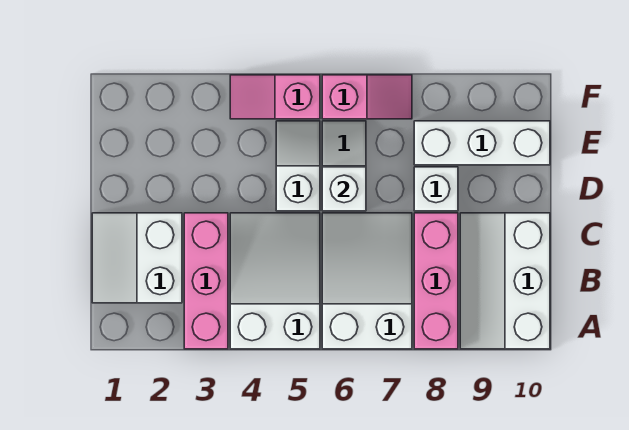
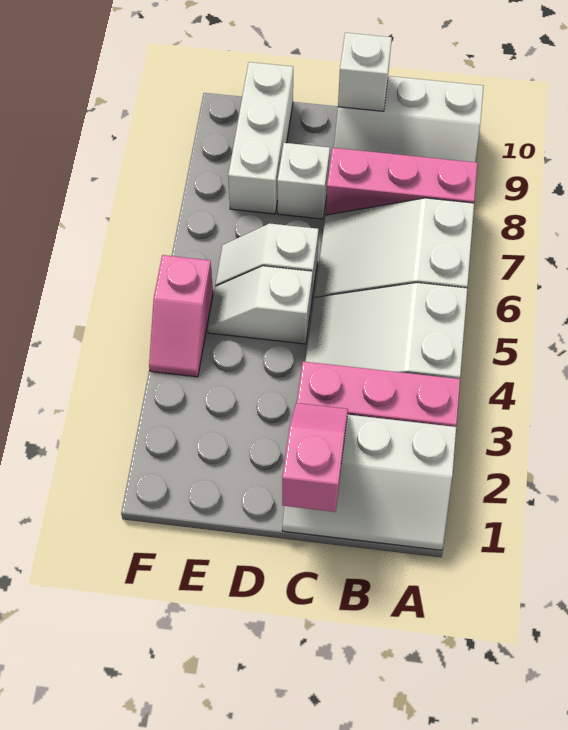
white slope B1:C2 level 1 top 2 -> white slope A1:C2 level 1 top 2
white brick D6 level 2 -> white brick C10 level 2
pink slope F6:F7 level 1 top 6 -> pink slope C1:C2 level 2 top 1

